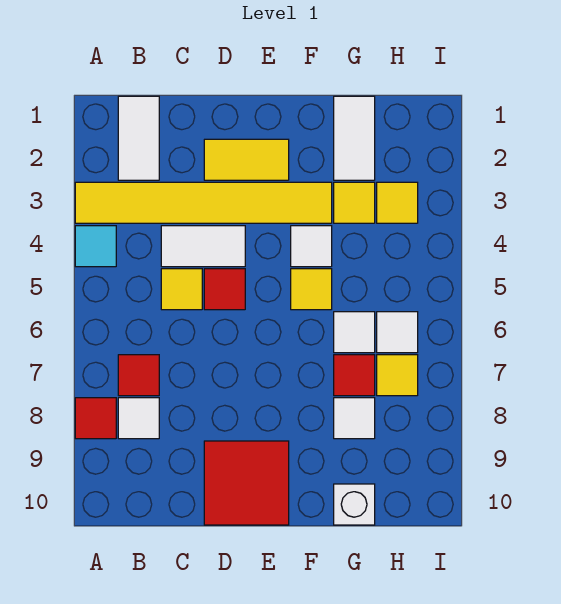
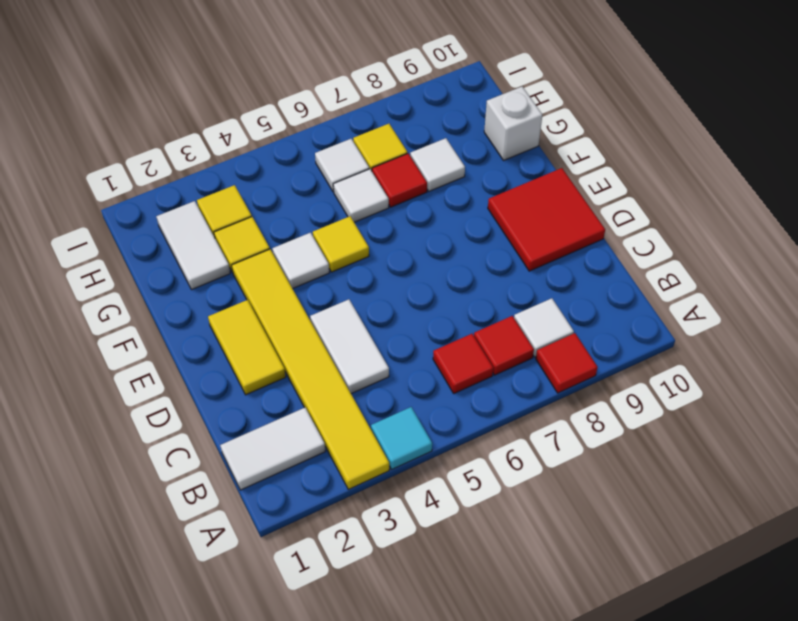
yellow tile C5 level 1 -> none
red tile D5 level 1 -> red tile B6 level 1
white tile G1:G2 level 1 -> white tile G2:H2 level 1

